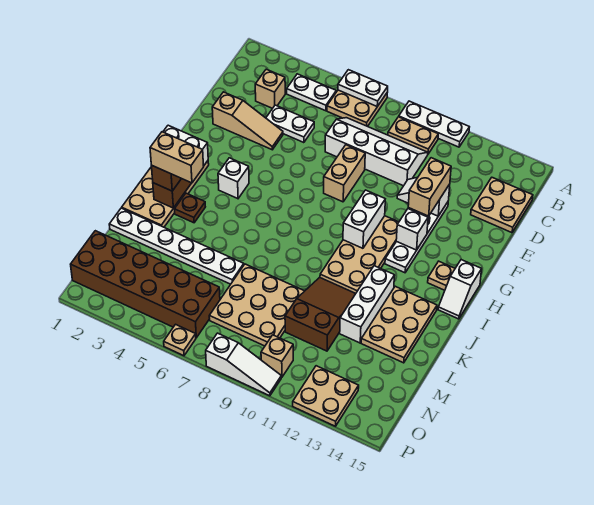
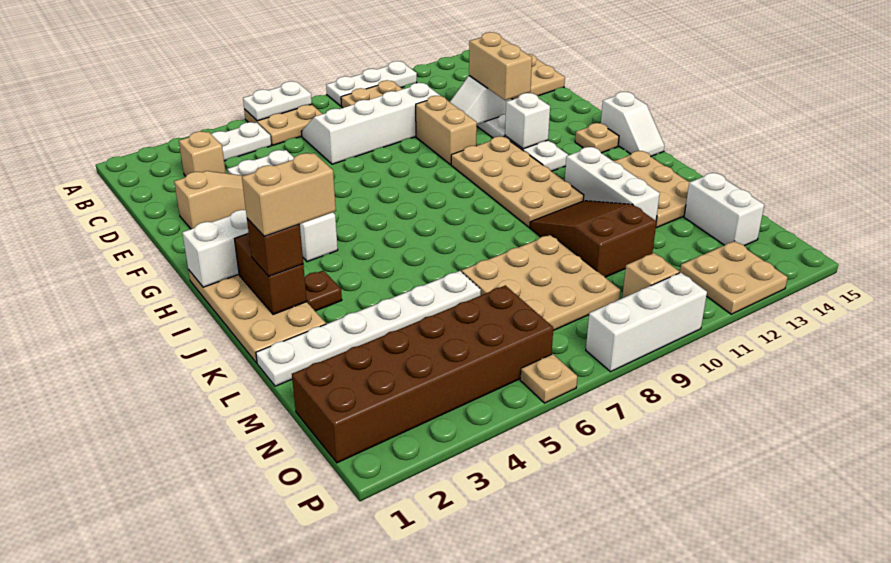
tan brick E8:F8 level 1 -> tan brick E10:F10 level 1
white brick G10:H10 level 2 -> white brick M14:N14 level 1
white slope P8:P10 level 1 top 8 -> white brick P8:P10 level 1

